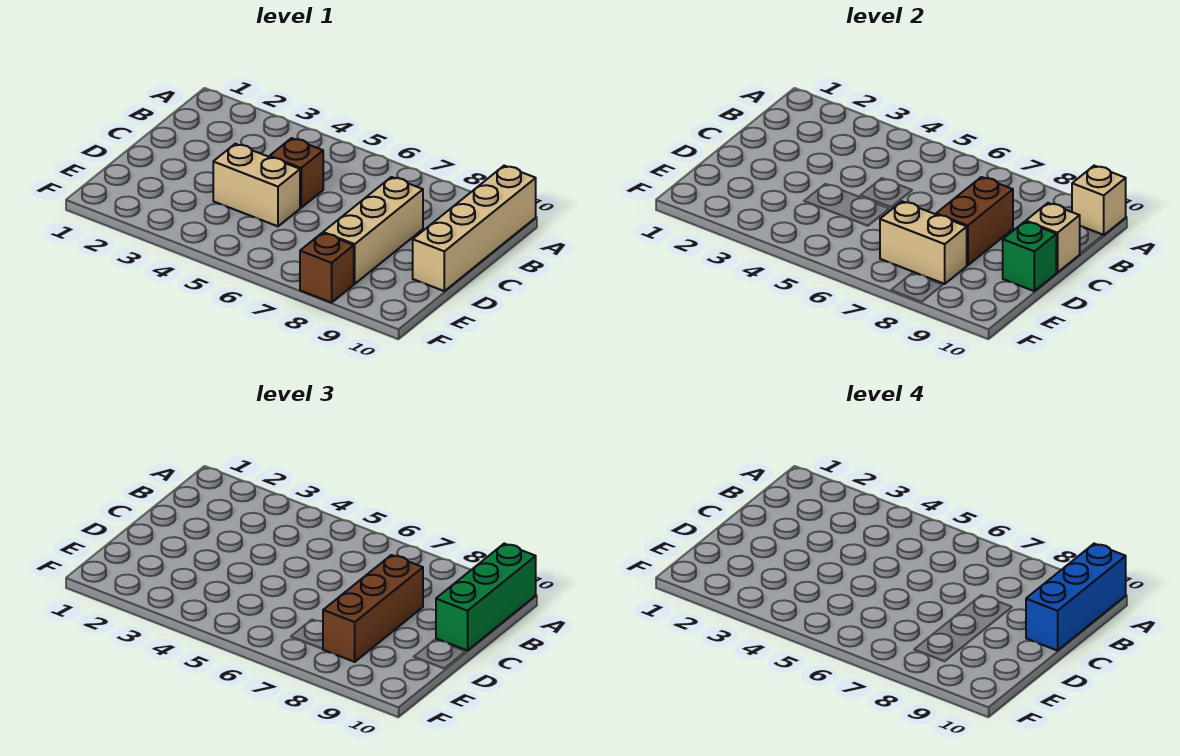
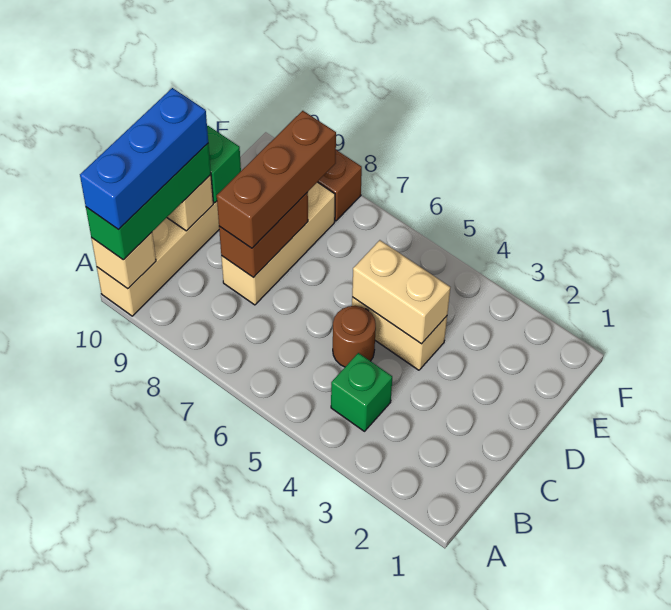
none -> green brick B4 level 1
brown brick C5 level 1 -> brown round brick C5 level 1
tan brick E7:E8 level 2 -> tan brick D4:D5 level 2

